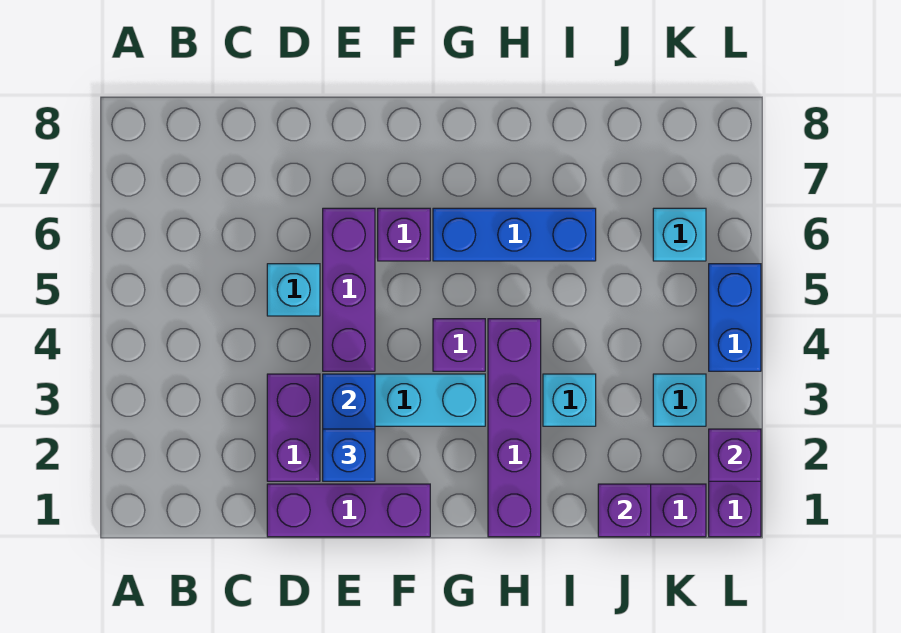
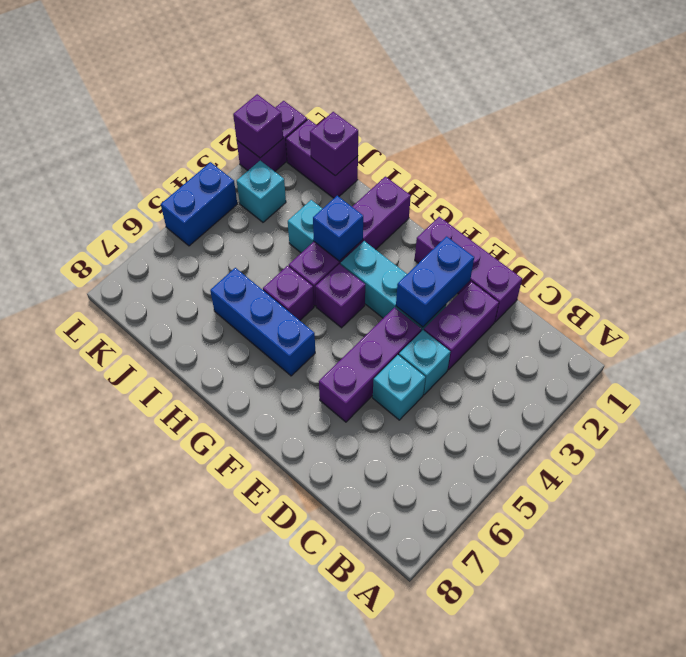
blue brick E2 level 3 -> blue brick H3 level 2
purple brick F6 level 1 -> purple brick H5 level 1
cyan brick K6 level 1 -> cyan brick D4 level 1

